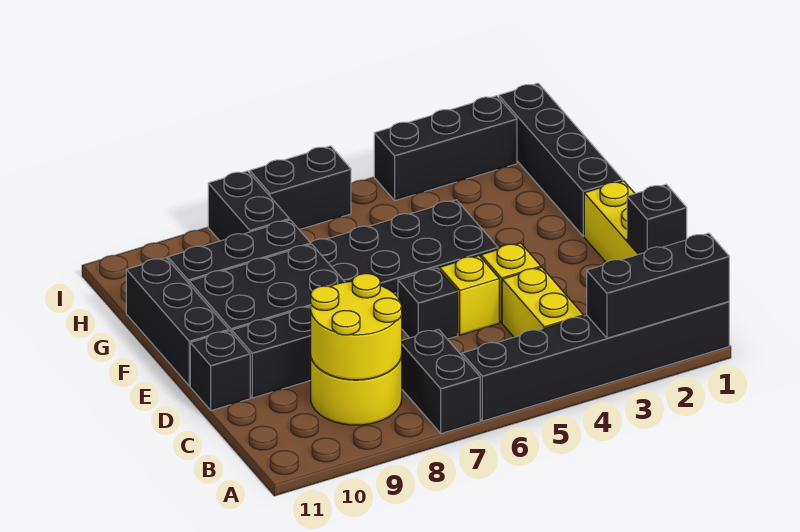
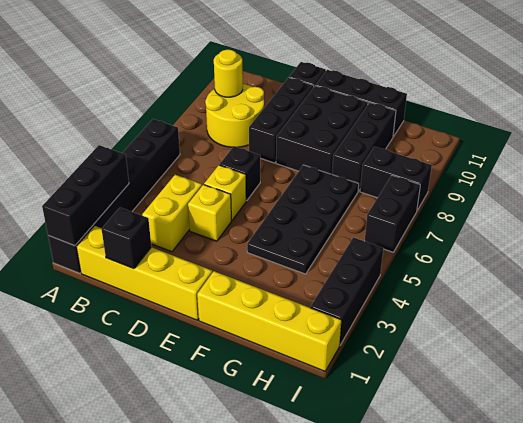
black brick A7:B7 level 1 -> none
yellow brick B4:C4 level 1 -> yellow brick C3:C4 level 1
yellow round brick B8:C9 level 2 -> yellow round brick B9 level 2
black brick F1:I1 level 1 -> yellow brick F1:I1 level 1

